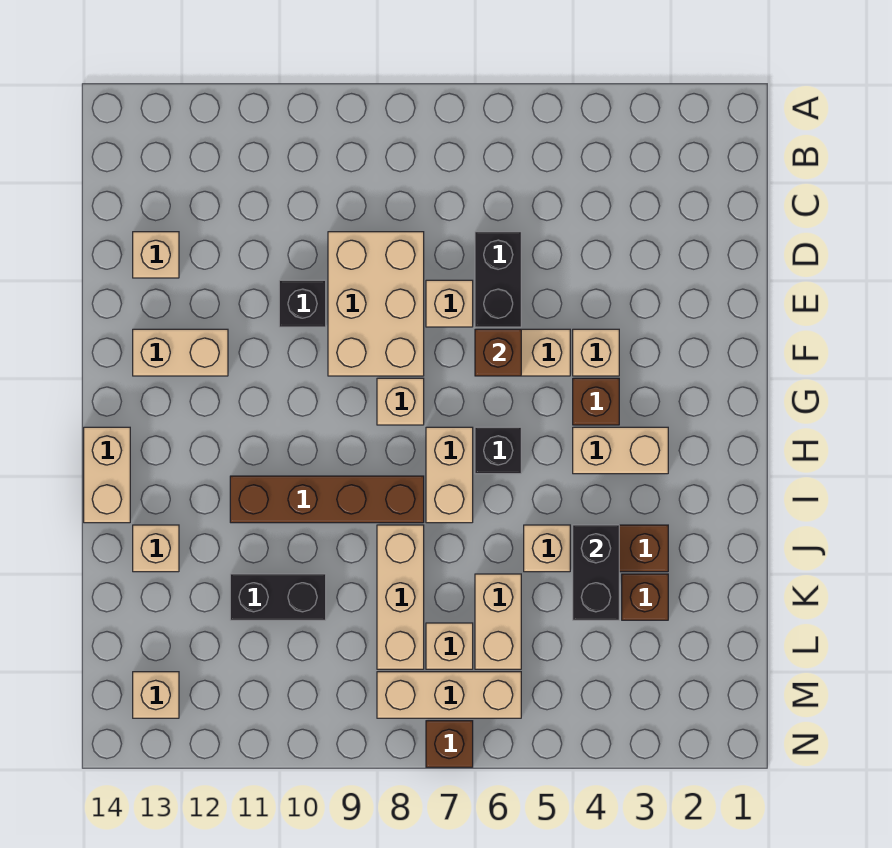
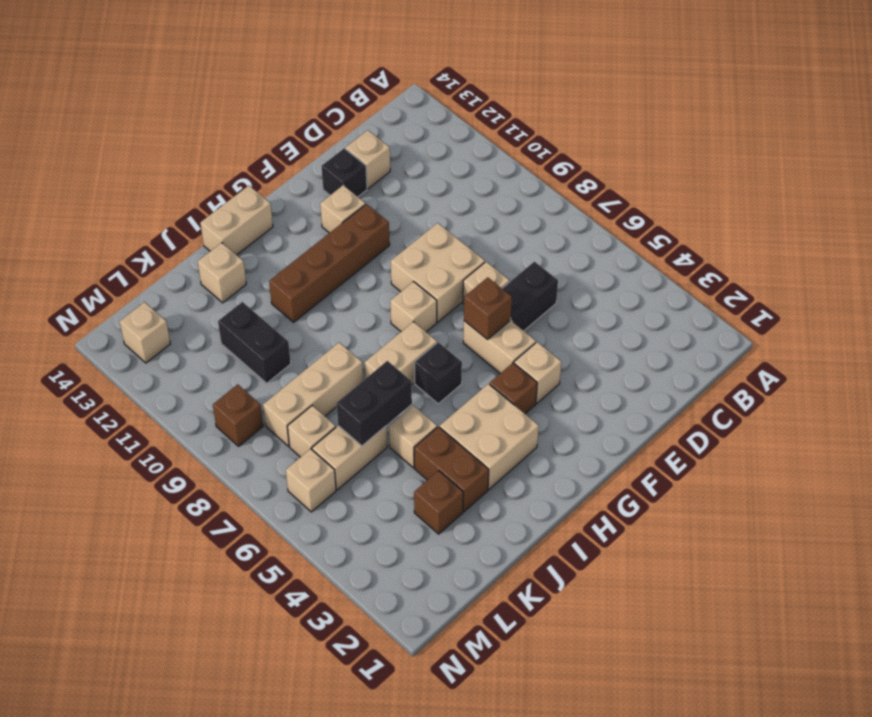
tan brick D8:F9 level 1 -> tan brick E8:F9 level 1
black brick E10 level 1 -> black brick E13 level 1
tan brick F12:F13 level 1 -> tan brick F12 level 1
tan brick H3:H4 level 1 -> tan brick H3:I4 level 1
brown brick I8:I11 level 1 -> brown brick F11:I11 level 1
black brick J4:K4 level 2 -> black brick J6:K6 level 2
tan brick M6:M8 level 1 -> tan brick M6 level 1
brown brick N7 level 1 -> brown brick M9 level 1

